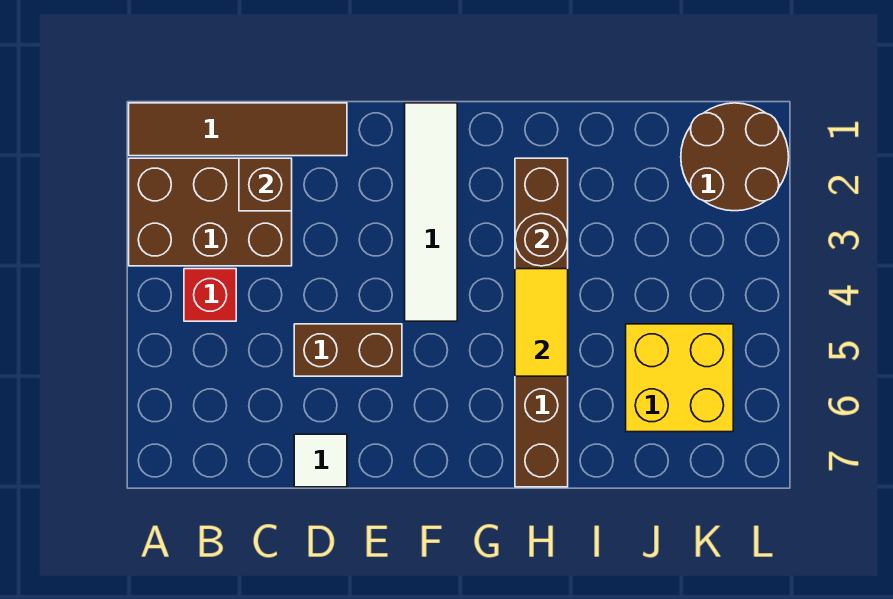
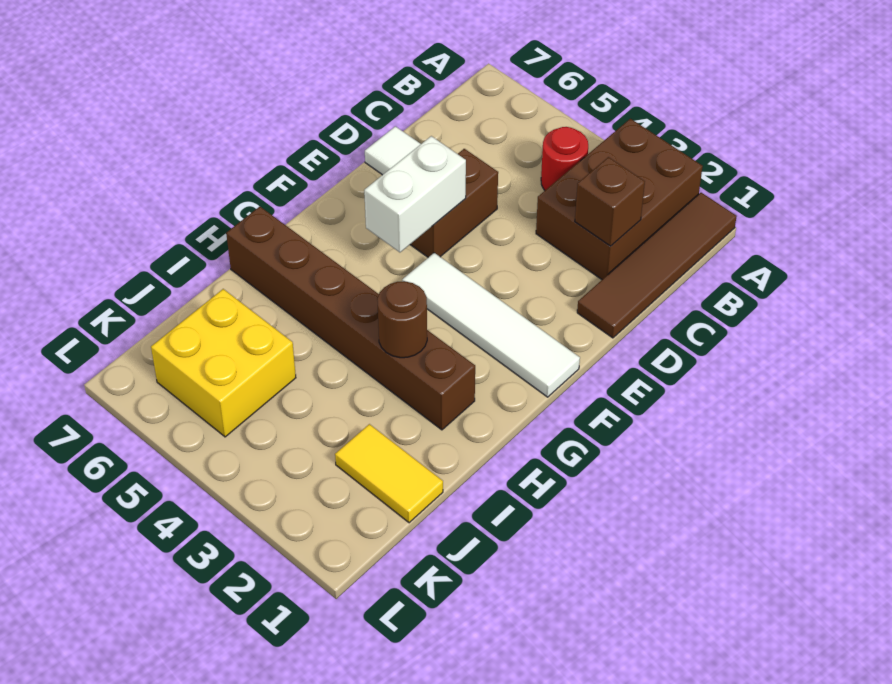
red brick B4 level 1 -> red round brick B4 level 1
none -> white brick E5:F5 level 2
yellow tile H4:H5 level 2 -> yellow tile J1:J2 level 1
brown round brick K1:L2 level 1 -> none

